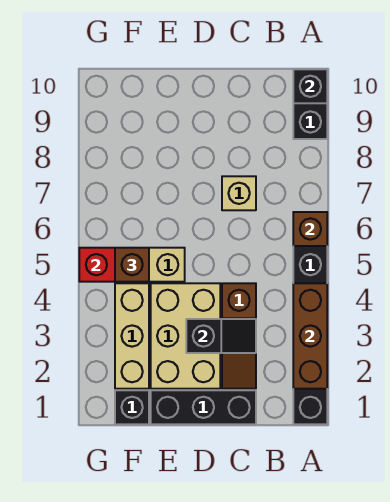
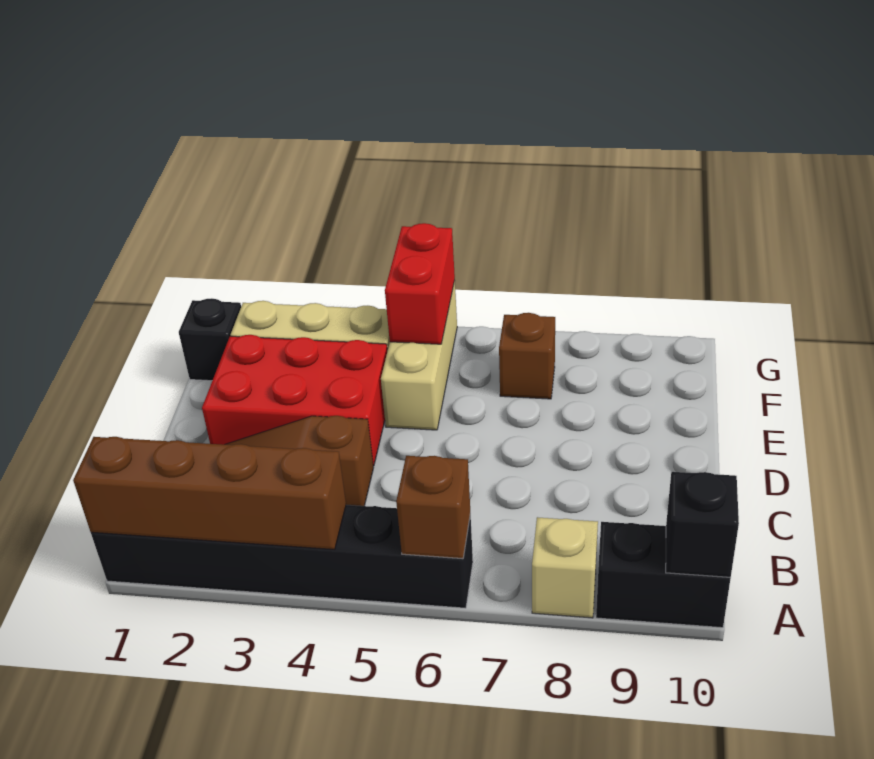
brown brick A2:A4 level 2 -> brown brick A1:A4 level 2
black brick C1:E1 level 1 -> none
black slope C3:D3 level 2 top D -> none
tan brick C7 level 1 -> tan brick A8 level 1
tan brick D2:E4 level 1 -> red brick D2:E4 level 1
brown brick F5 level 3 -> brown brick F7 level 1

